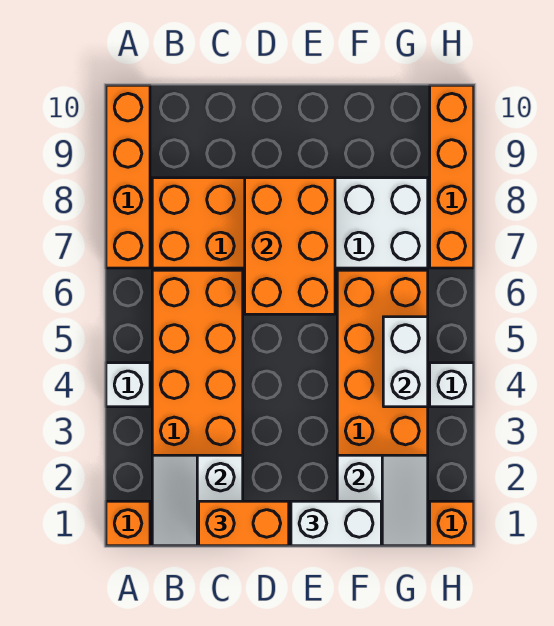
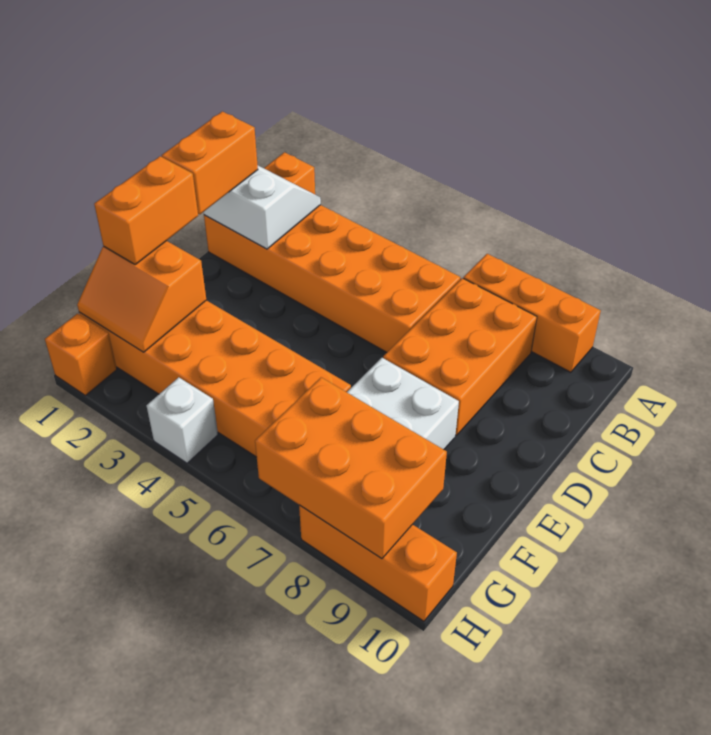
white brick A4 level 1 -> none
orange brick A7:A10 level 1 -> orange brick A7:A9 level 1
orange brick D6:E8 level 2 -> orange brick G7:H9 level 2
white brick E1:F1 level 3 -> orange brick E1:F1 level 3
white slope F1:G2 level 2 top F -> orange slope F1:G2 level 2 top F
white brick G4:G5 level 2 -> none
orange brick H7:H10 level 1 -> orange brick H8:H10 level 1

